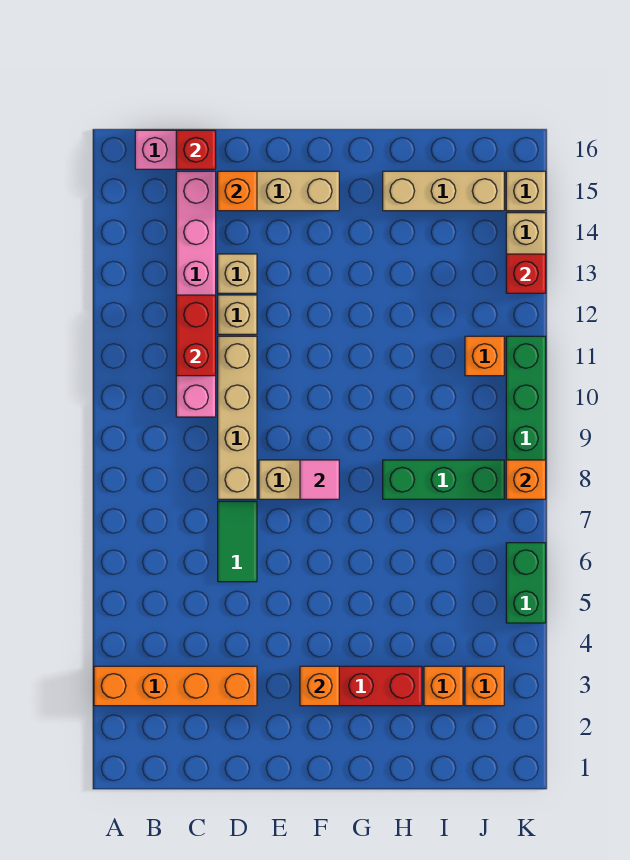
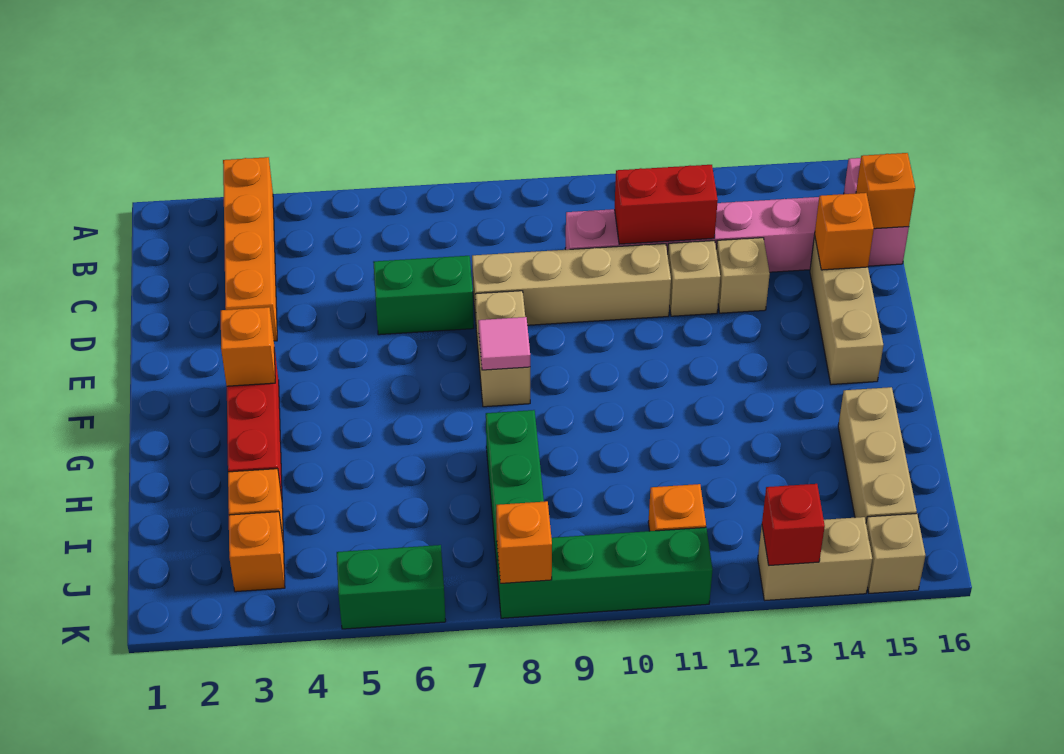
red brick C16 level 2 -> orange brick C16 level 2
green tile D6:D7 level 1 -> green brick D6:D7 level 1

